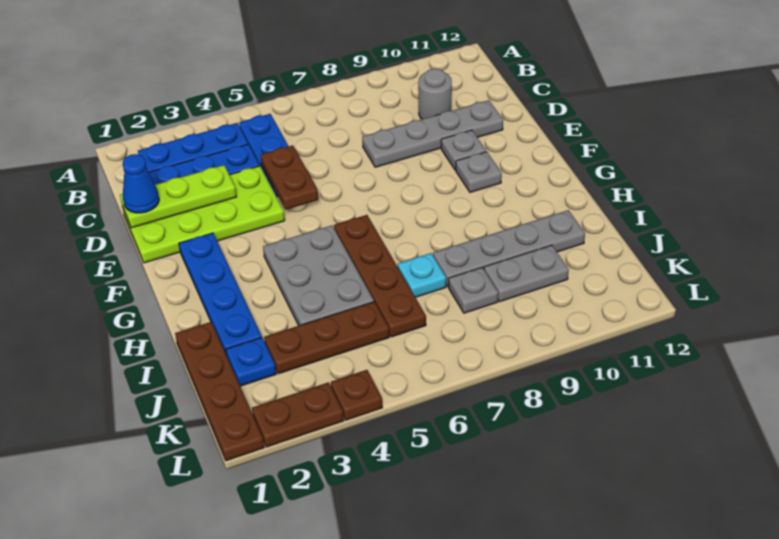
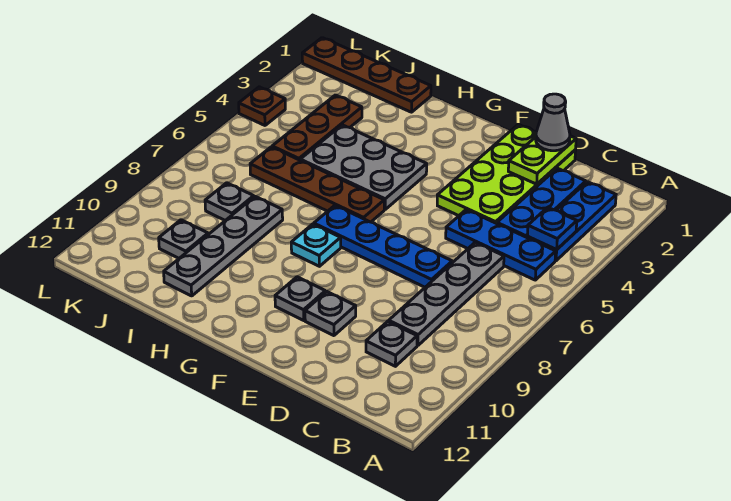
grey round brick C10 level 1 -> grey plate C10 level 1
lime plate D1:D3 level 2 -> lime plate D1:D2 level 2
blue cone D1 level 3 -> grey cone D1 level 3
brown plate D5:E5 level 2 -> none
grey plate D8:D11 level 1 -> grey plate C6:C9 level 1
blue plate F2:I2 level 1 -> blue plate D7:G7 level 1
cyan plate I7 level 1 -> cyan plate G8 level 1
blue plate J2 level 1 -> blue plate B4 level 2
grey plate J9:J10 level 1 -> grey plate J10 level 1
brown plate L2:L3 level 1 -> none

